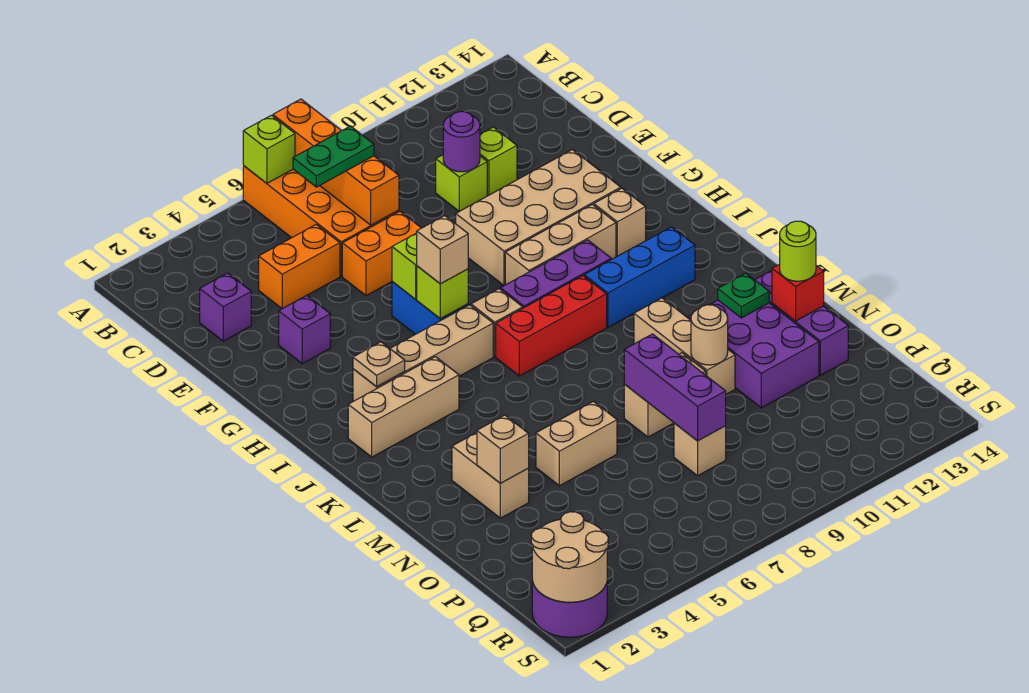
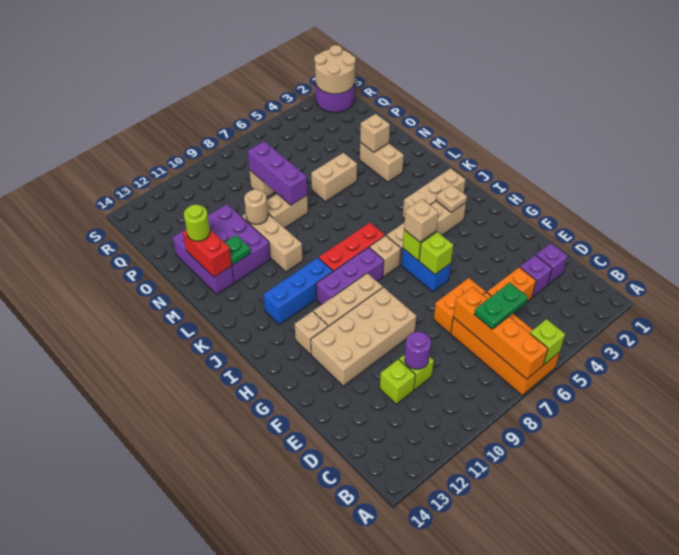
purple brick F3 level 1 -> purple brick D3 level 1
red brick N13 level 2 -> red brick M13:N13 level 2

